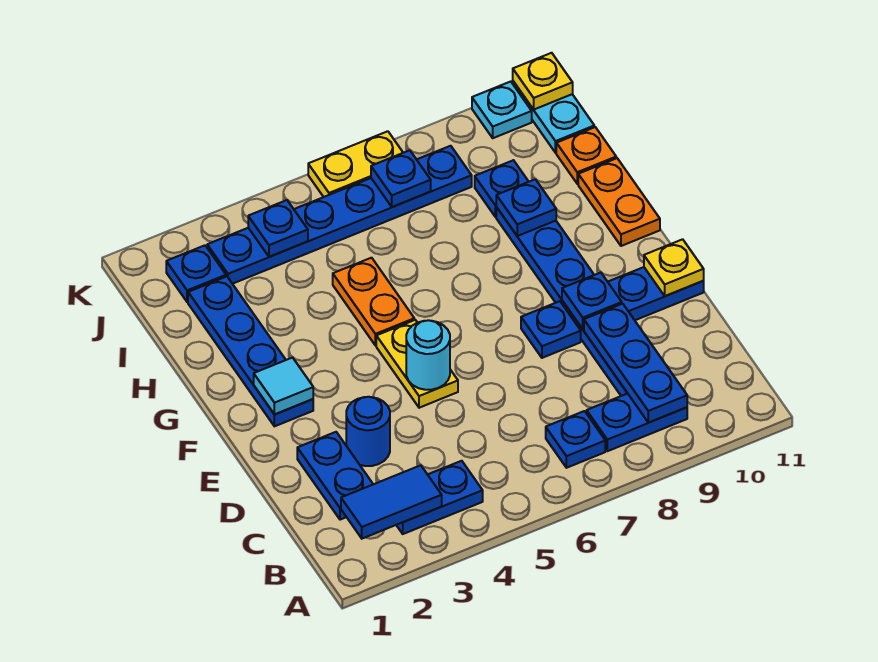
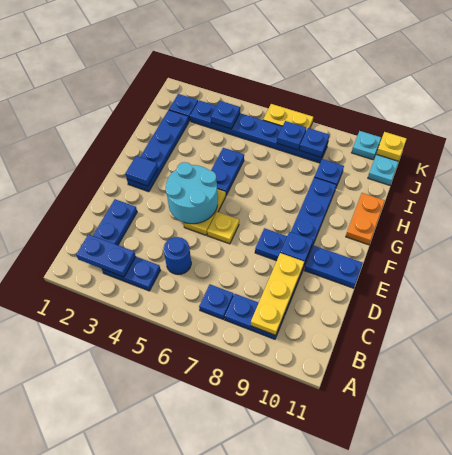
blue tile B2:B3 level 2 -> blue plate B2:B3 level 2
blue plate B9:D9 level 2 -> yellow plate B9:D9 level 2
blue round brick D3 level 1 -> blue round brick C5 level 1
cyan round brick E5 level 2 -> cyan round brick E4:F5 level 2
yellow plate E11 level 2 -> yellow plate E6 level 1
cyan tile F2 level 2 -> blue tile F2 level 2
orange plate G5:H5 level 1 -> blue plate G5:H5 level 1
blue plate H9 level 2 -> blue plate J8 level 2
orange plate I11 level 1 -> none

